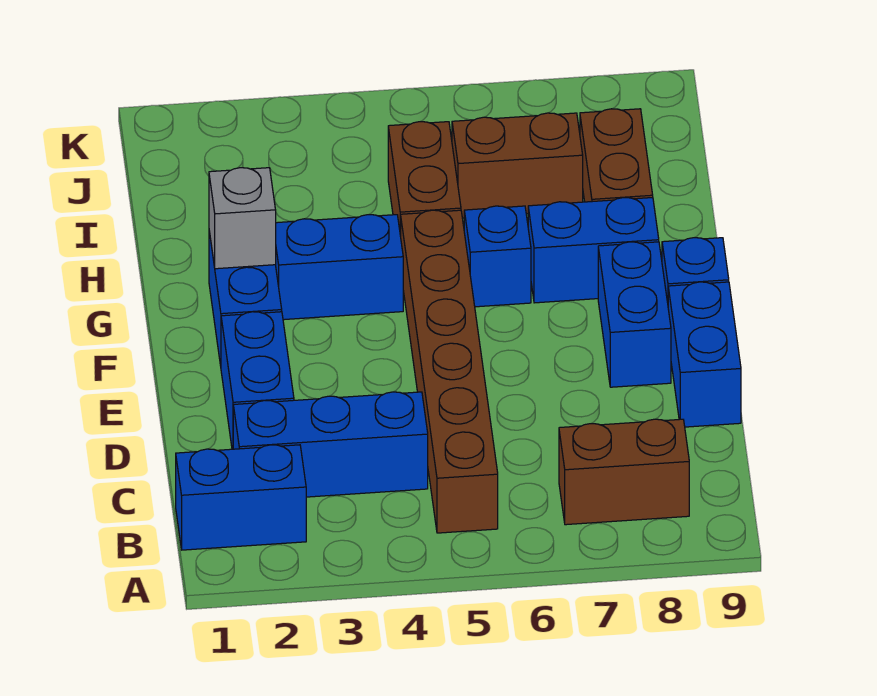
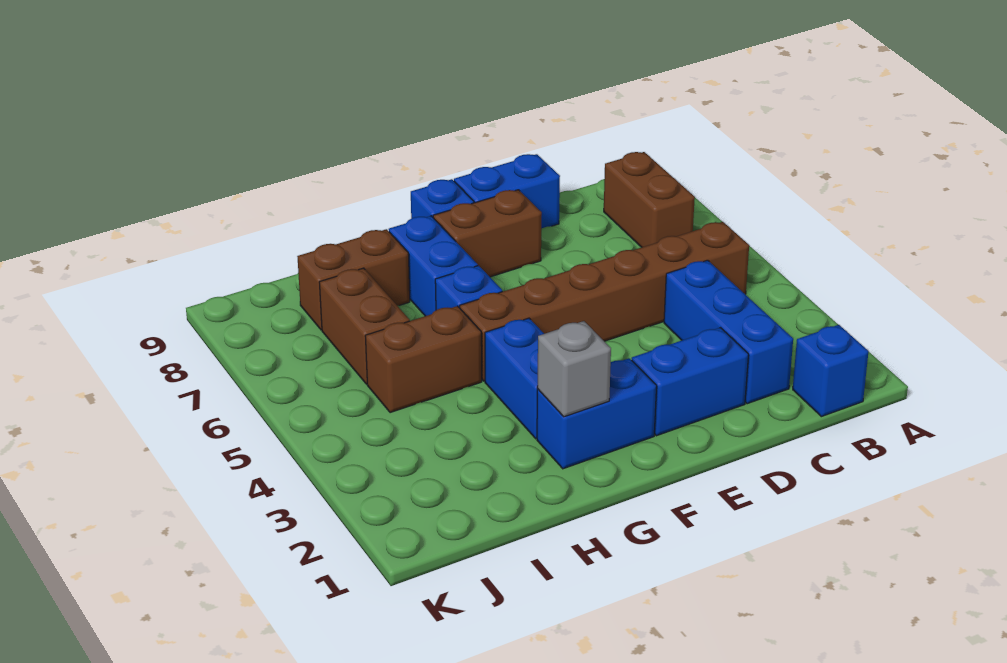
blue brick B1:B2 level 1 -> blue brick B1 level 1
blue brick E8:F8 level 1 -> brown brick E8:F8 level 1

